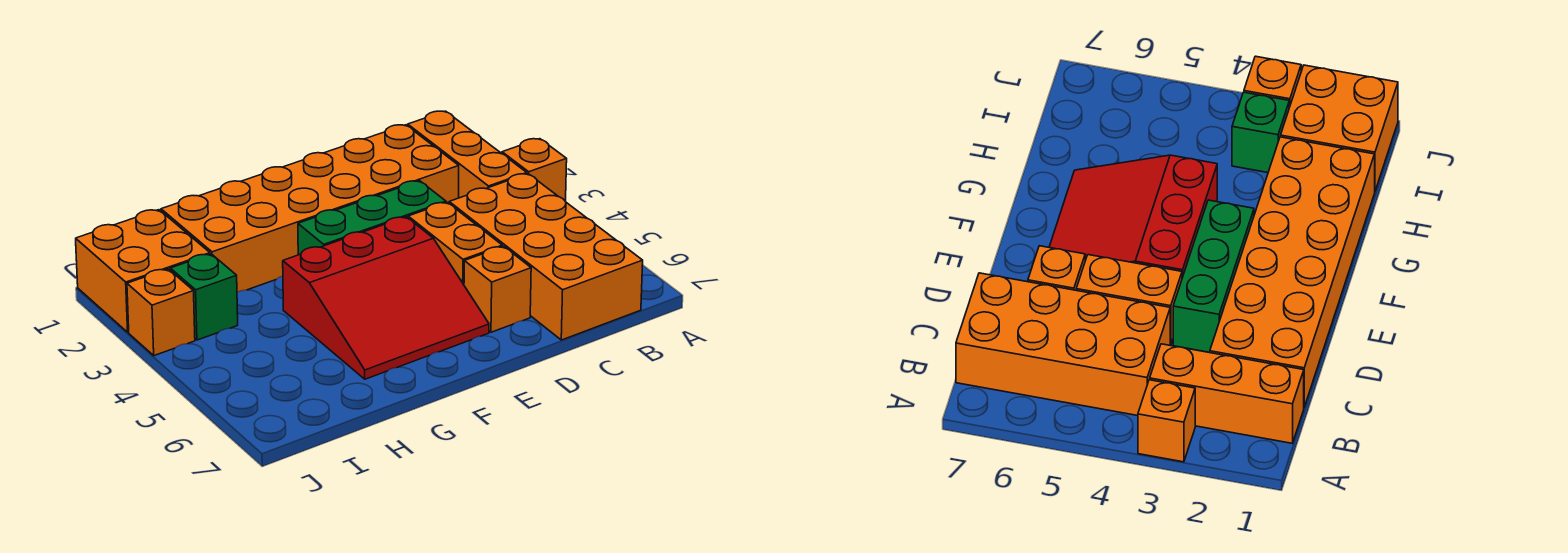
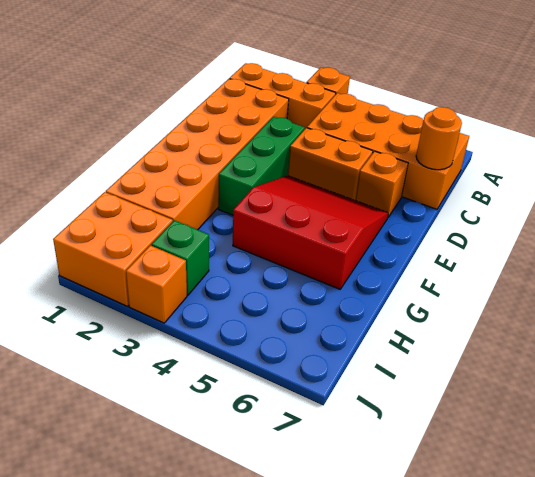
none -> orange round brick C7 level 2
red slope E4:G6 level 1 top 4 -> red slope E4:G6 level 1 top G

